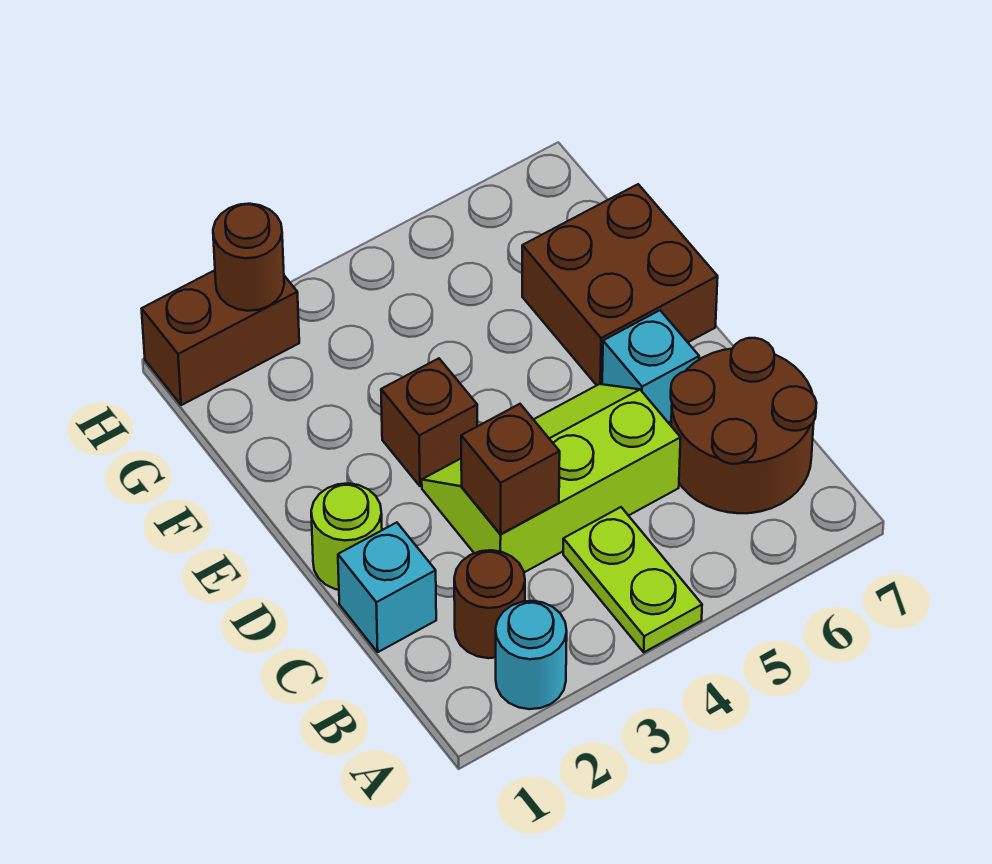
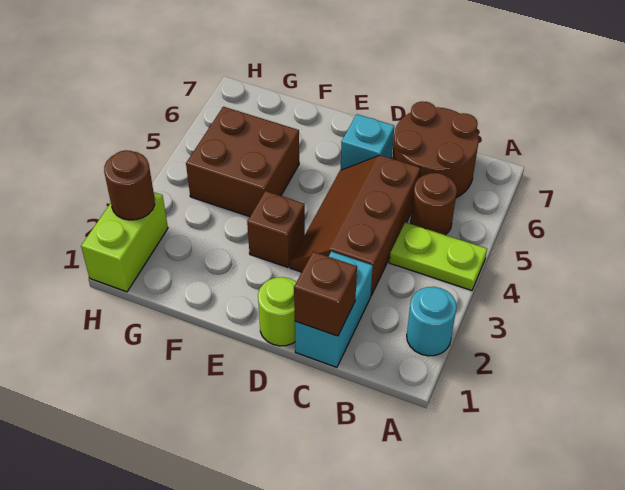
brown round brick B2 level 1 -> brown round brick B5 level 1
cyan brick C1 level 1 -> cyan brick C1:C2 level 1
lime slope C3:D5 level 1 top C -> brown slope C3:D5 level 1 top C
brown brick C3 level 2 -> brown brick C1 level 2
brown brick E6:F7 level 1 -> brown brick F4:G5 level 1
brown brick H1:H2 level 1 -> lime brick H1:H2 level 1

